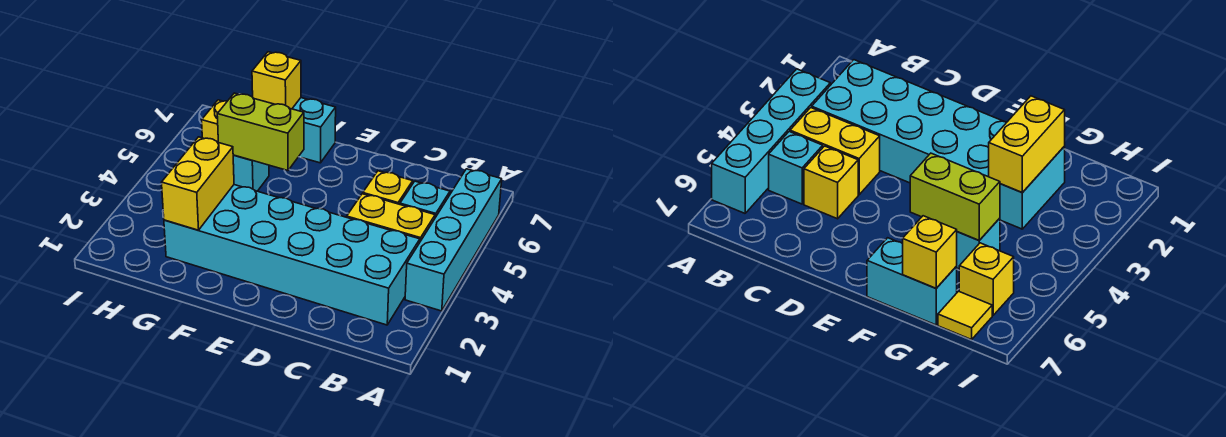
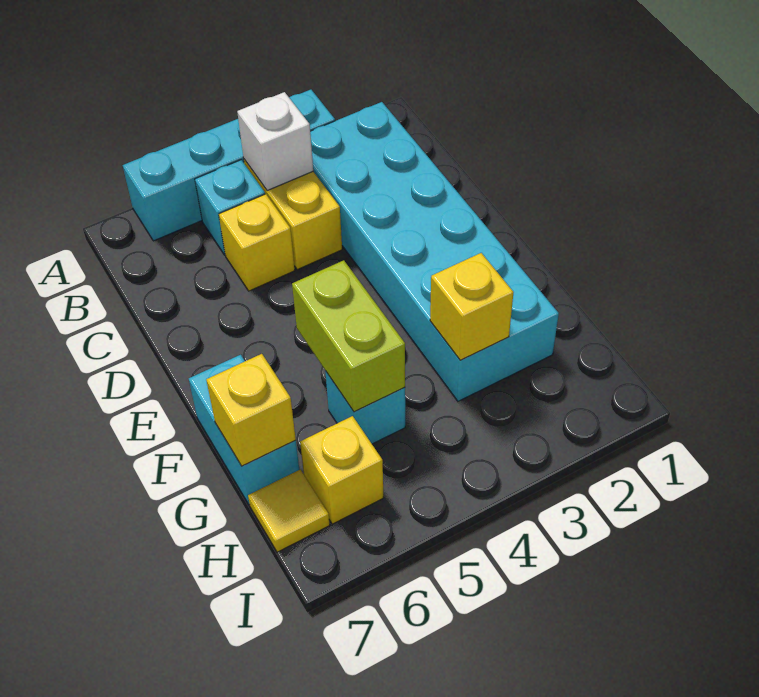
none -> white brick B4 level 2
yellow brick G2:G3 level 2 -> yellow brick G3 level 2

